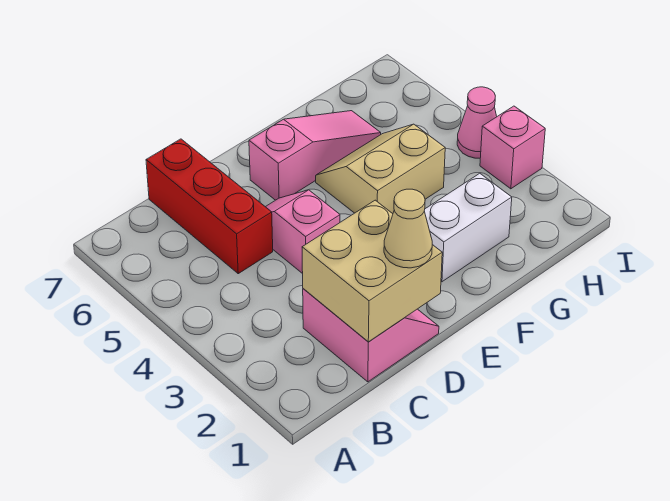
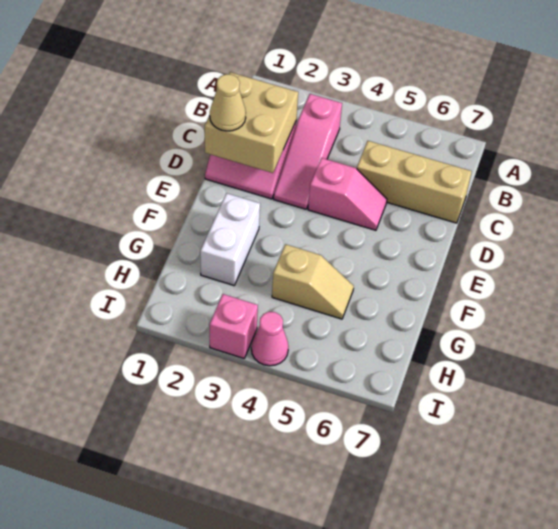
red brick C5:C7 level 1 -> tan brick C5:C7 level 1
pink slope E6:G6 level 1 top E -> pink slope B3:D3 level 1 top B
tan slope F4:G5 level 1 top 4 -> tan slope G4:G5 level 1 top 4

